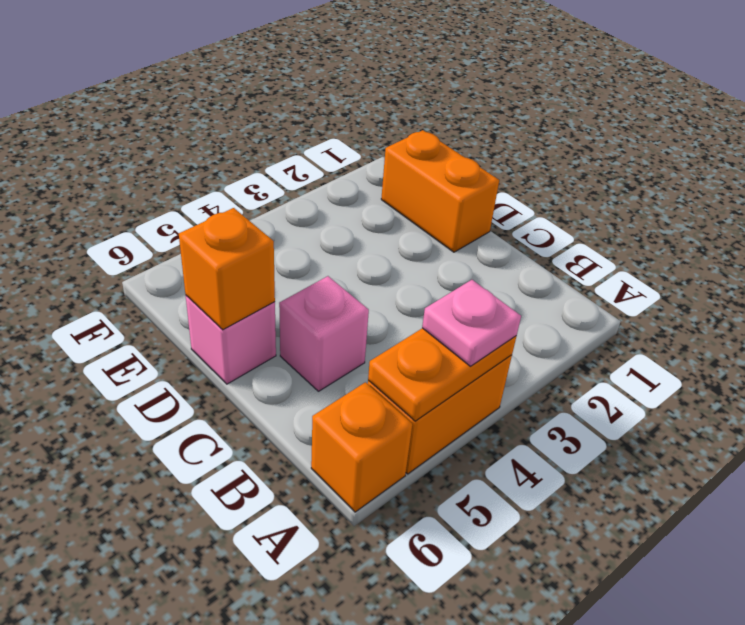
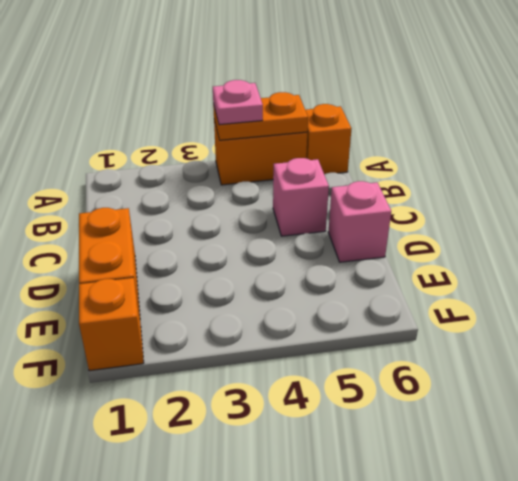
orange brick D6 level 2 -> orange brick F1 level 1

